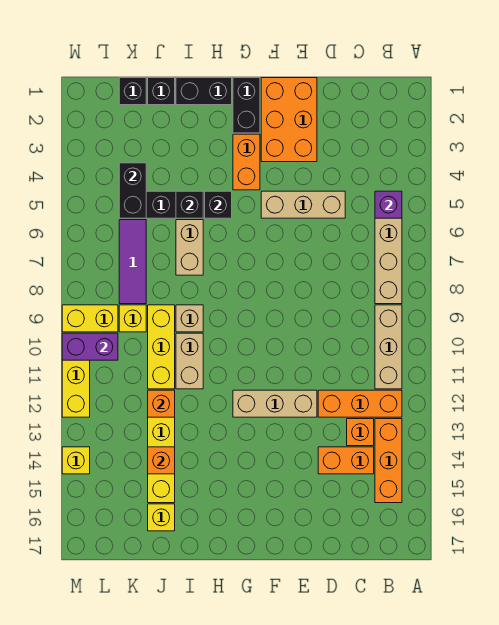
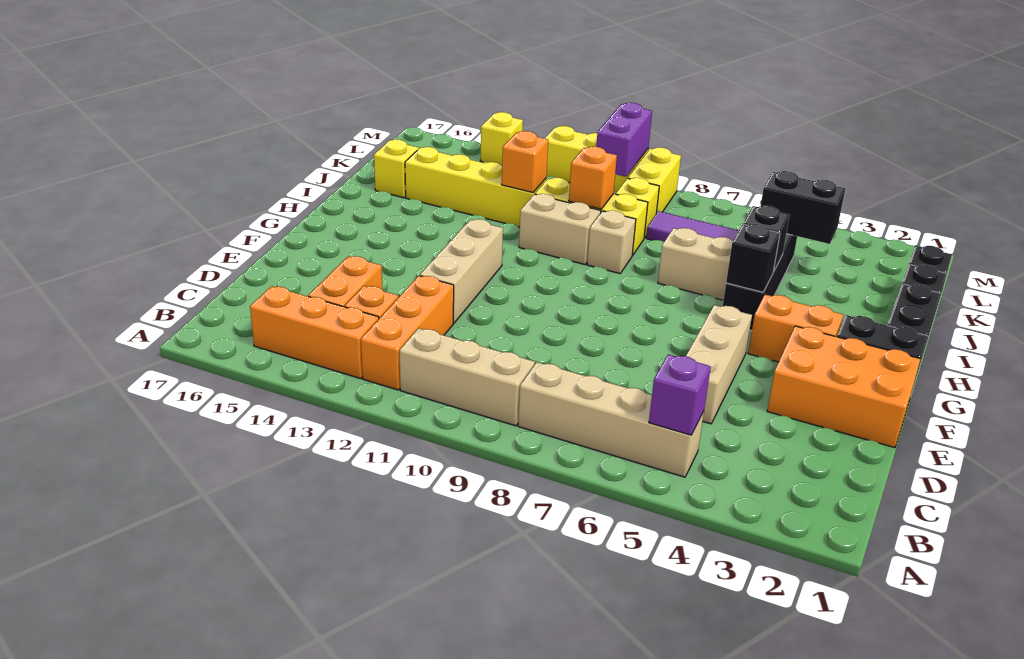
orange brick J14 level 2 -> orange brick J10 level 2

